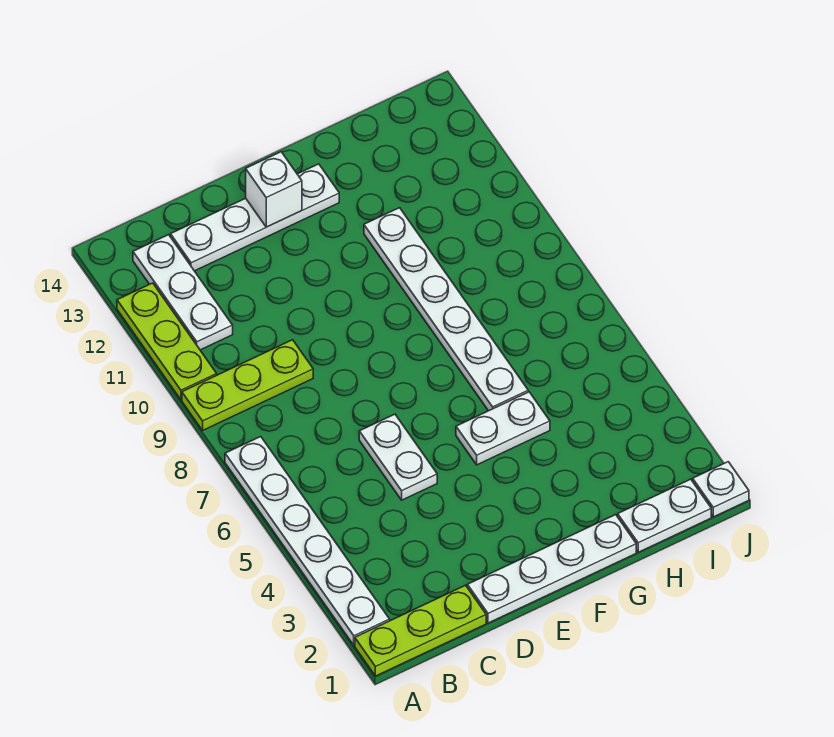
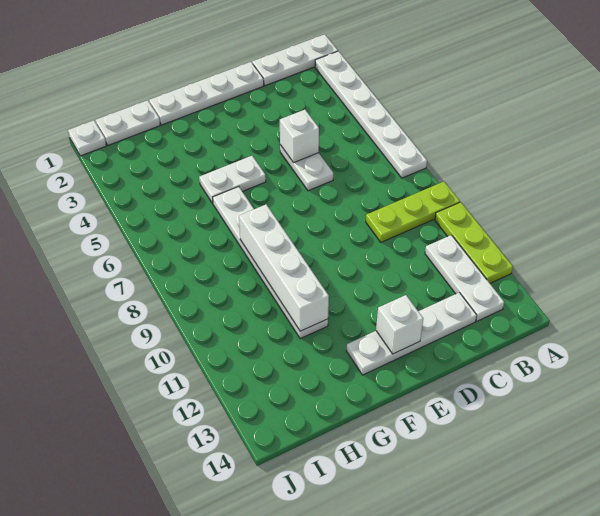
lime plate A1:C1 level 1 -> white plate A1:C1 level 1
none -> white brick D5 level 2
none -> white brick G8:G11 level 2

